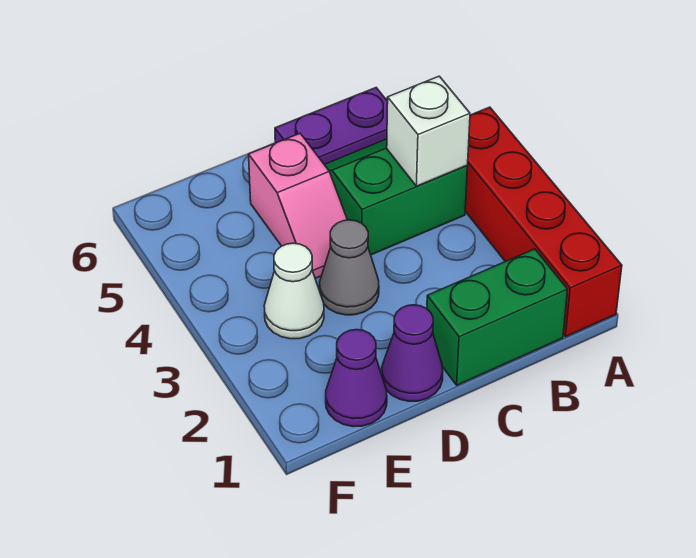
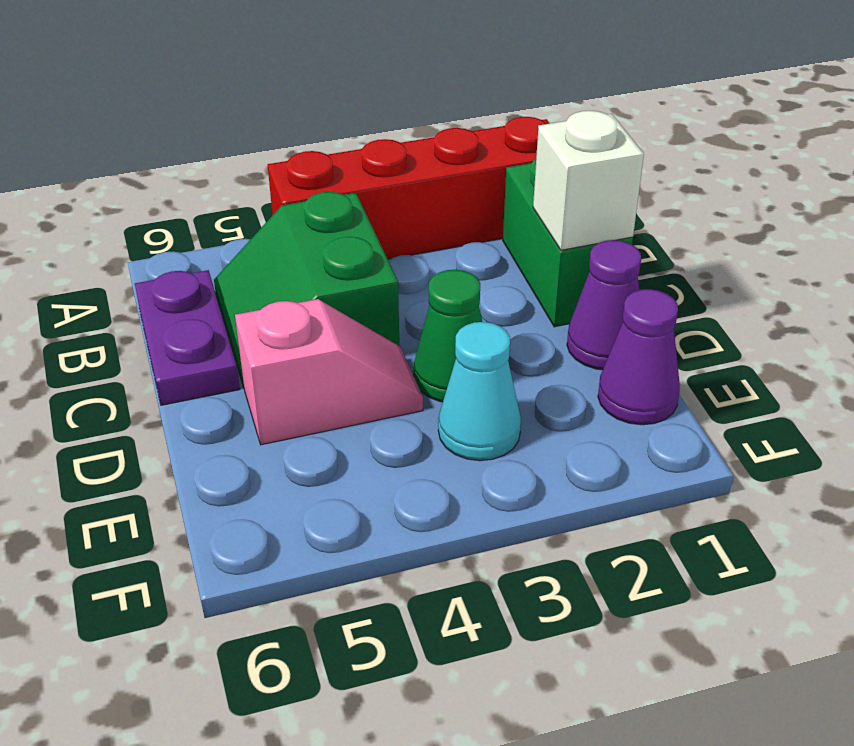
white brick B4 level 2 -> white brick C1 level 2
grey cone D3 level 1 -> green cone D3 level 1
white cone E3 level 1 -> cyan cone E3 level 1

